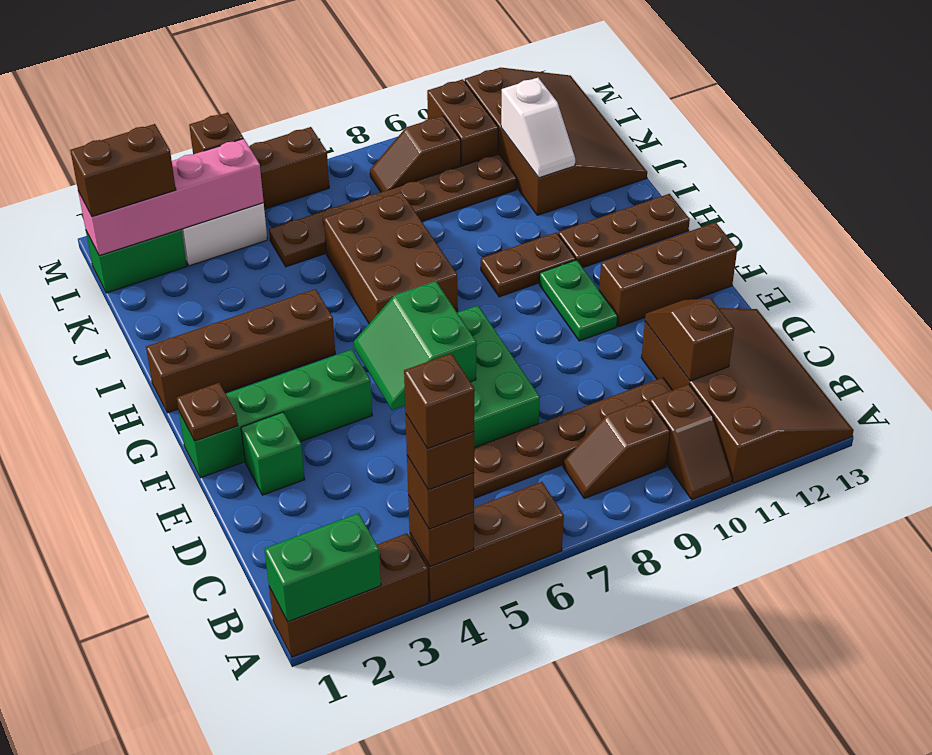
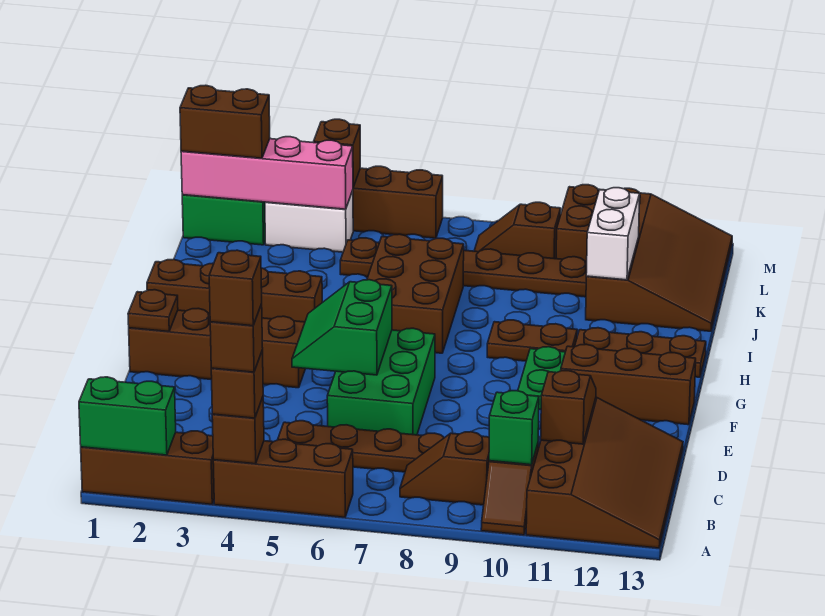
green brick E2 level 1 -> green brick B10 level 2
green brick F1:F4 level 1 -> brown brick F1:F4 level 1
white slope J11:K11 level 2 top K -> white brick J11:K11 level 2

